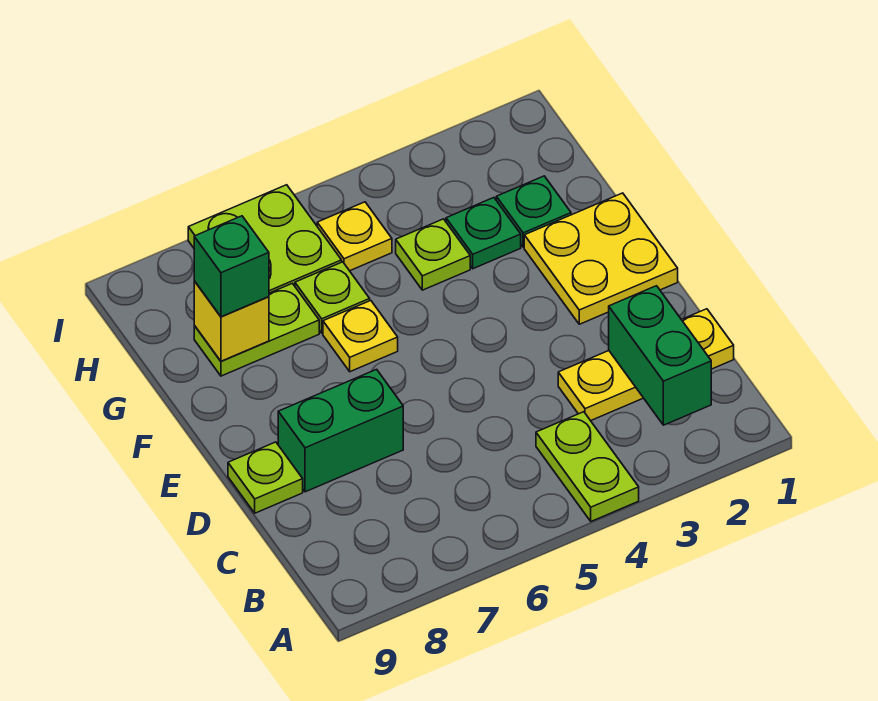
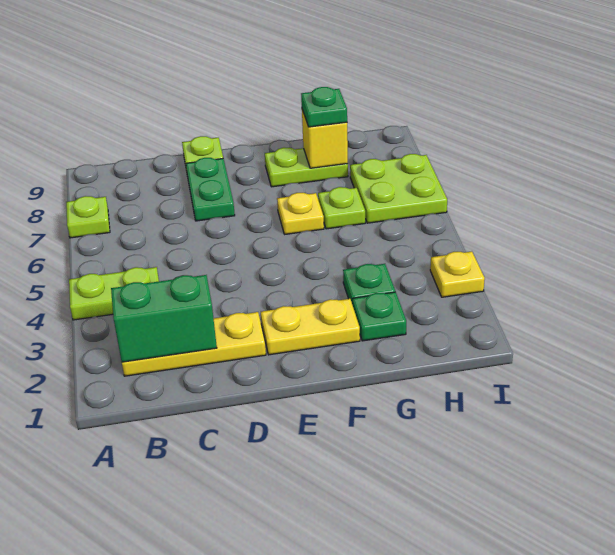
yellow plate C1:C3 level 1 -> yellow plate B2:D2 level 1
green brick D7:D8 level 1 -> green plate D7:D8 level 1
yellow plate E1:F2 level 1 -> yellow plate E2:F2 level 1
lime plate G4 level 1 -> lime plate A7 level 1
lime plate G7:G8 level 1 -> lime plate F8:G8 level 1
green brick G8 level 3 -> green plate G8 level 3
yellow plate H5 level 1 -> yellow plate I3 level 1

